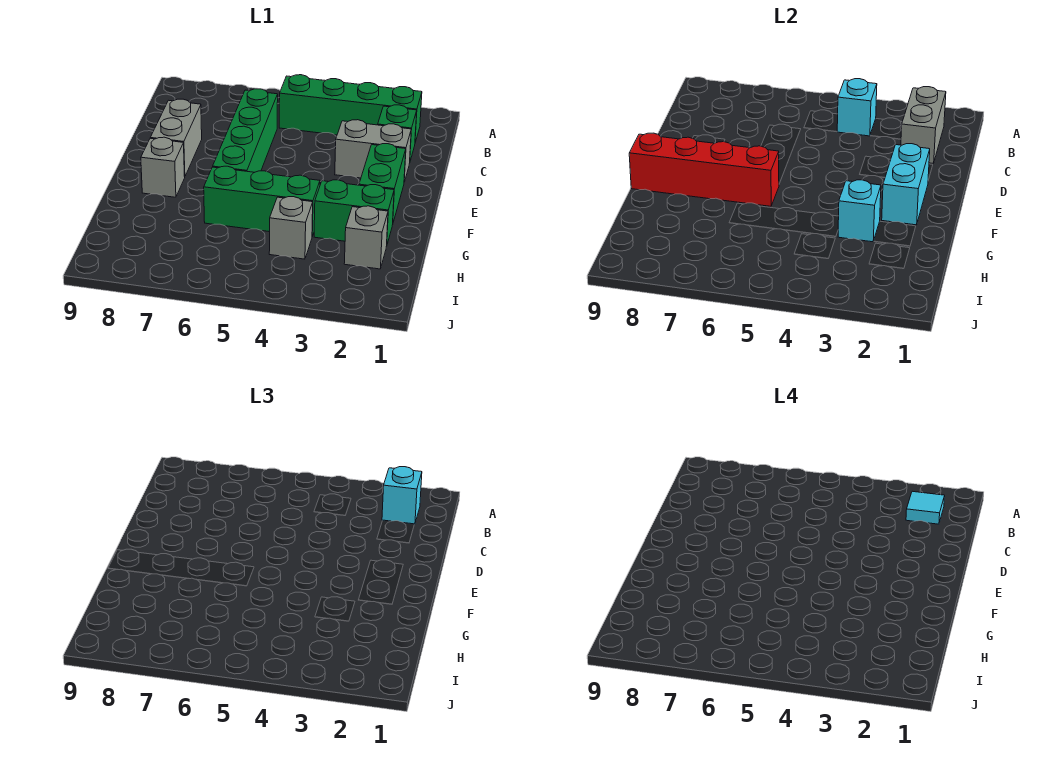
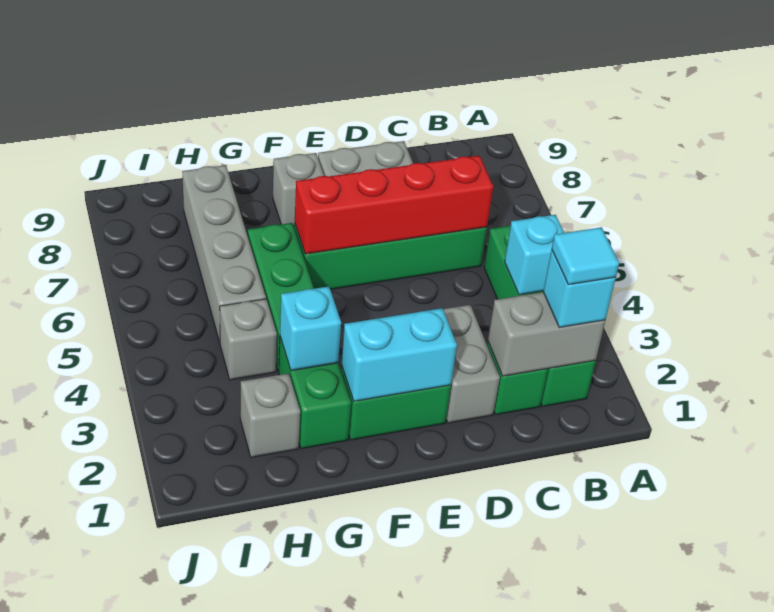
red brick F6:F9 level 2 -> red brick C6:F6 level 2
none -> grey brick H5:H8 level 1

